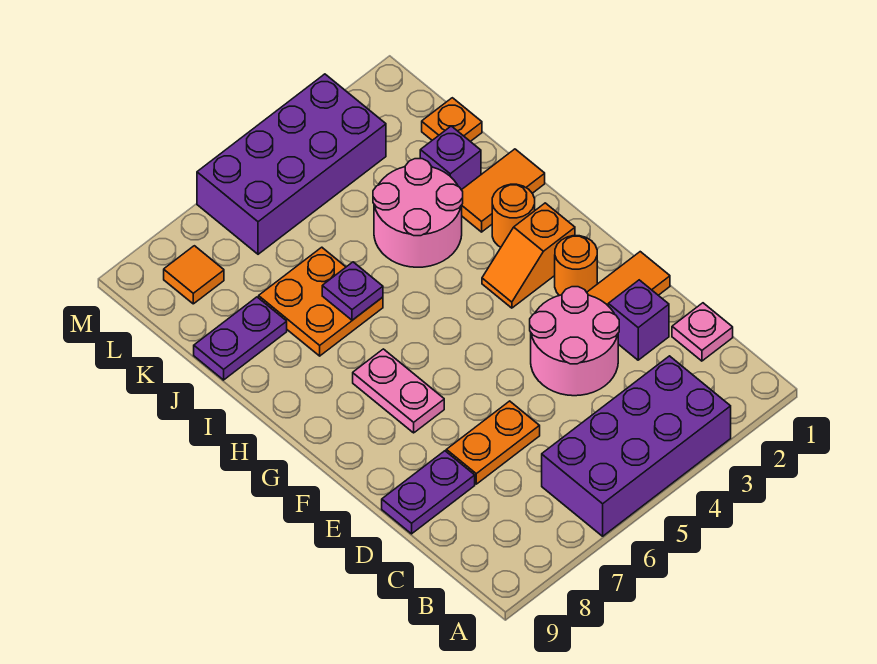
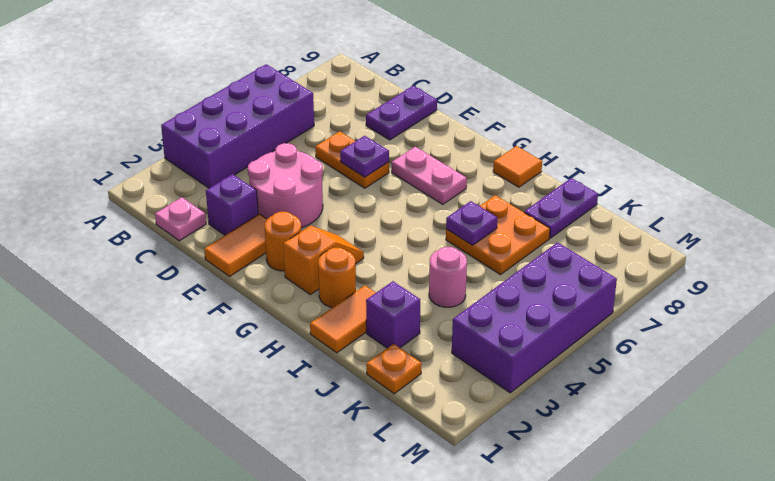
orange plate D6:D7 level 1 -> orange plate D6:E6 level 1
none -> purple plate E6 level 2
pink round brick I3:J4 level 1 -> pink round brick J4 level 1
orange tile L8 level 1 -> orange tile H9 level 1

